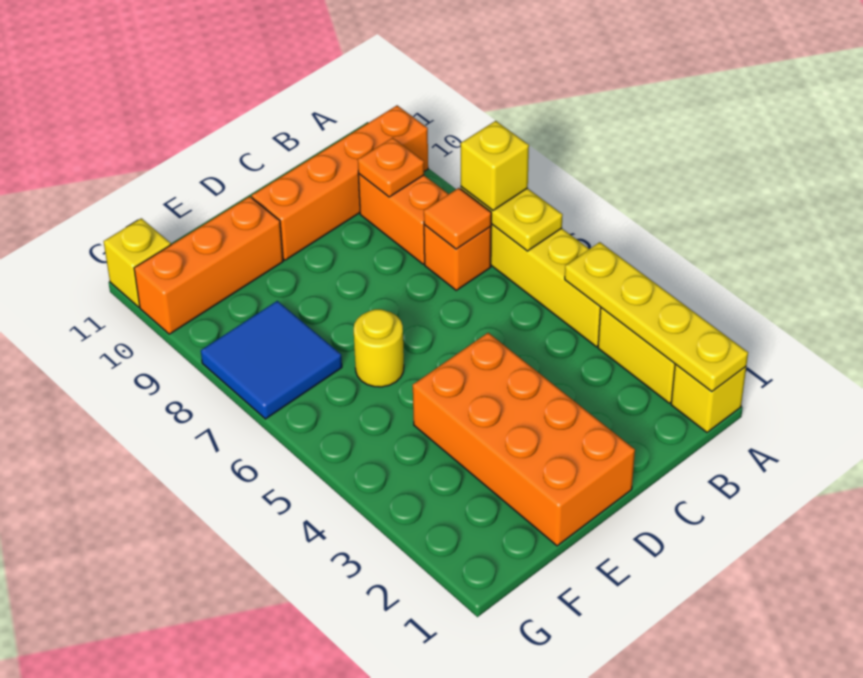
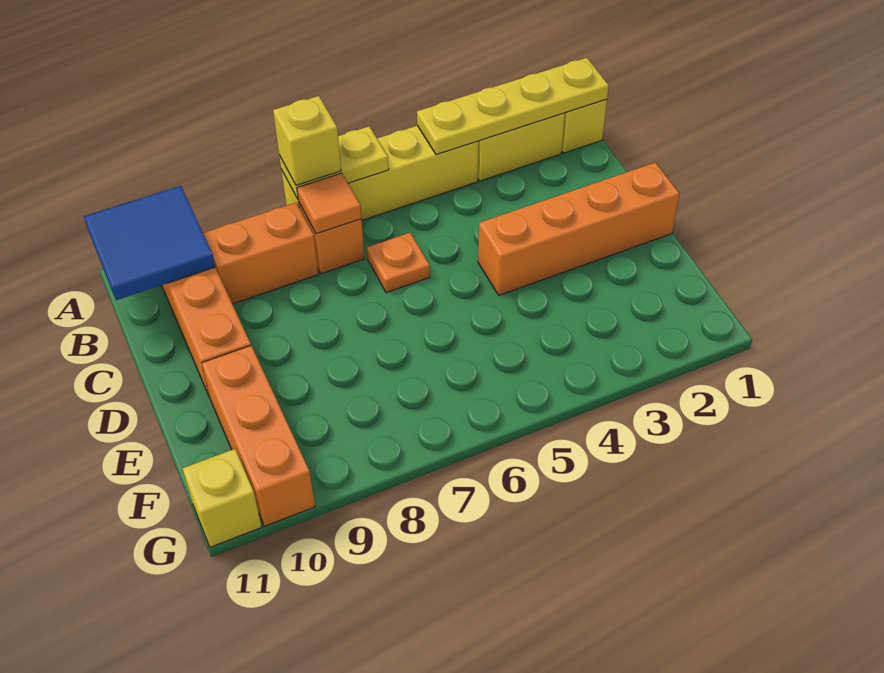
orange plate B9 level 2 -> orange plate C6 level 1
orange brick D1:E4 level 1 -> orange brick D1:D4 level 1
yellow round brick E6 level 1 -> none
blue tile F7:G8 level 1 -> blue tile A10:B11 level 2

